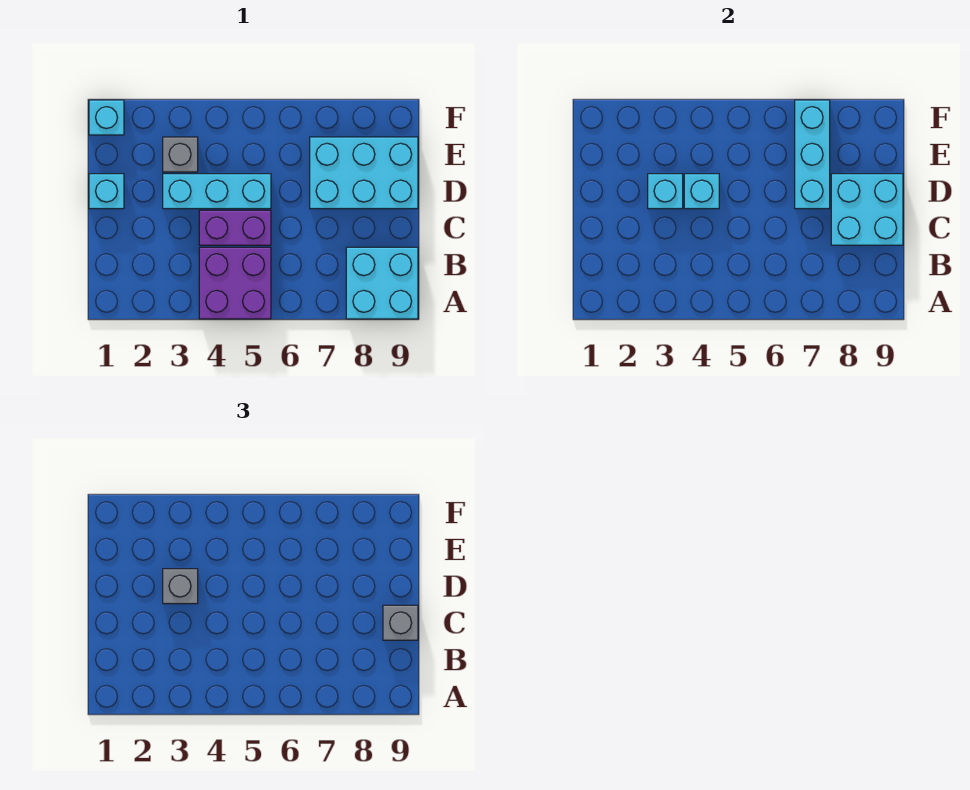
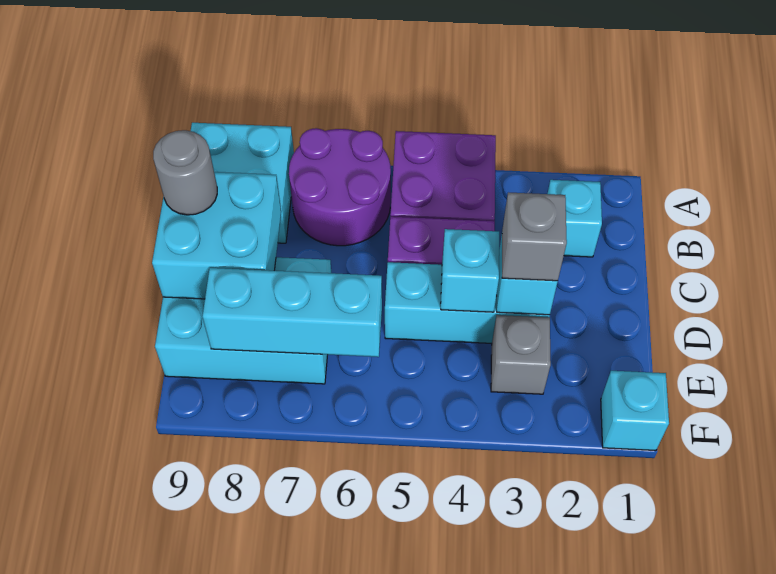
none -> purple round brick A6:B7 level 1
grey brick C9 level 3 -> grey round brick C9 level 3
cyan brick D1 level 1 -> cyan brick B2 level 1
cyan brick D7:F7 level 2 -> cyan brick E6:E8 level 2

